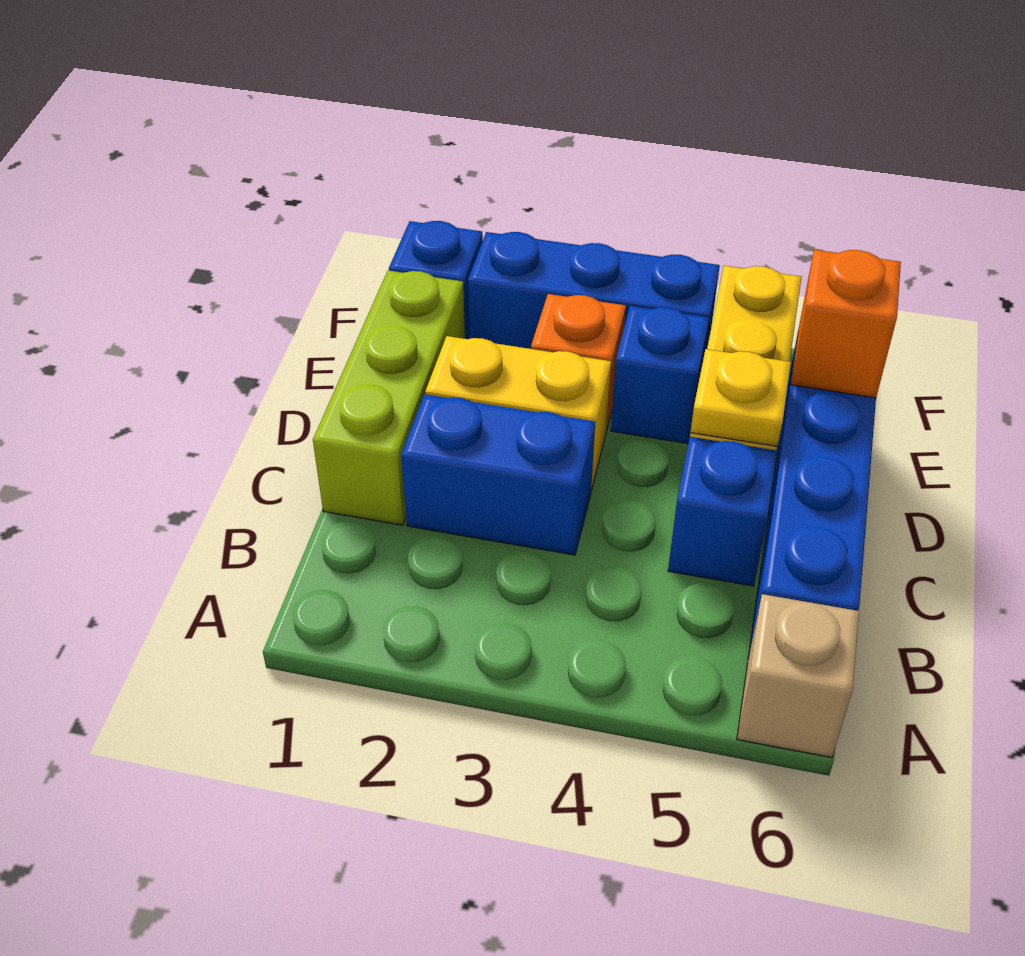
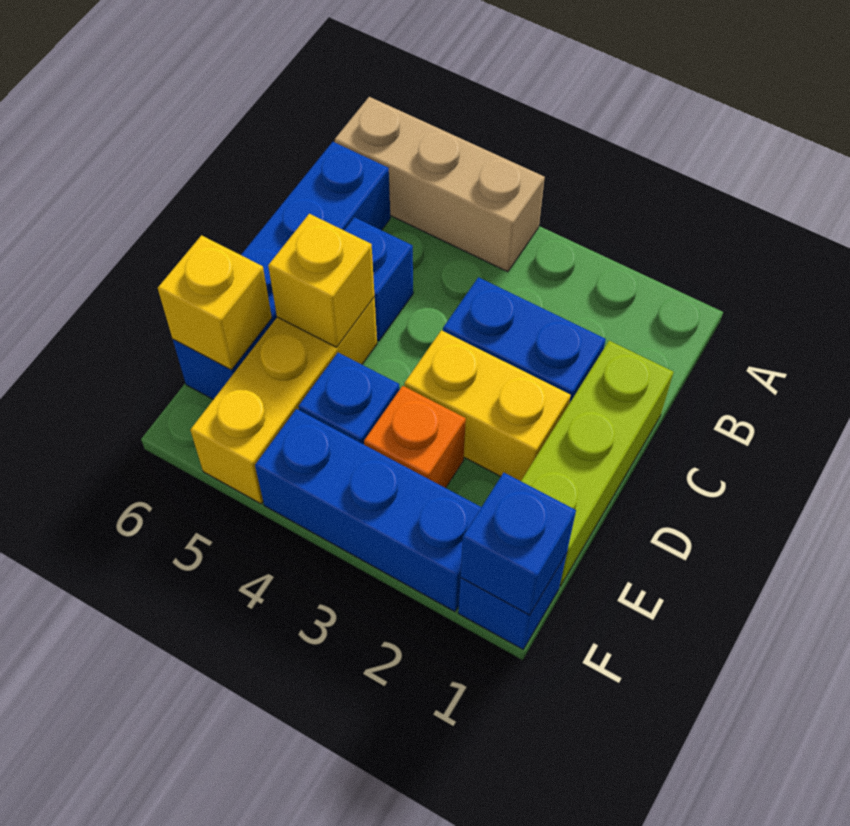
tan brick A6 level 1 -> tan brick A4:A6 level 1
yellow plate D5 level 2 -> yellow brick D5 level 2
orange brick E6 level 2 -> yellow brick E6 level 2
none -> blue brick F1 level 2

